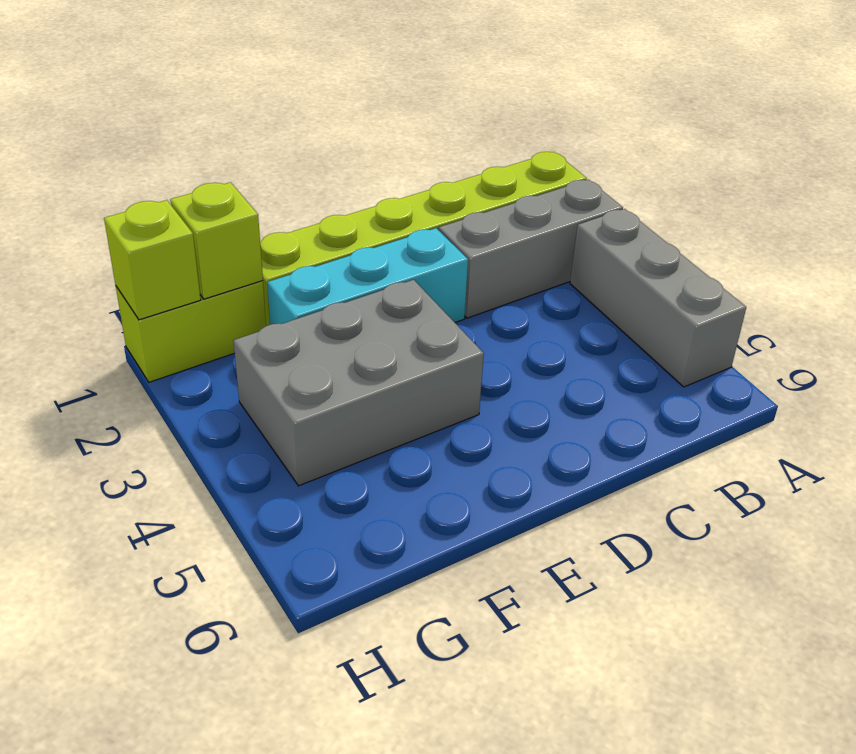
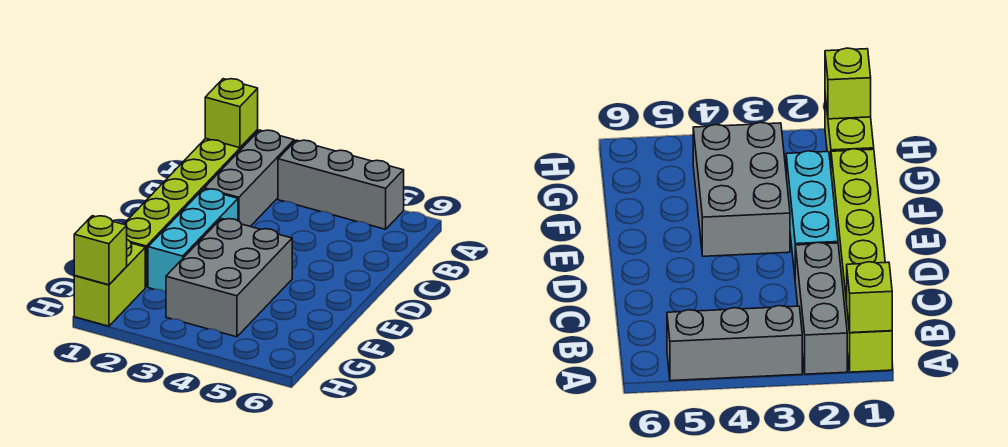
lime brick G1 level 2 -> lime brick A1 level 2

